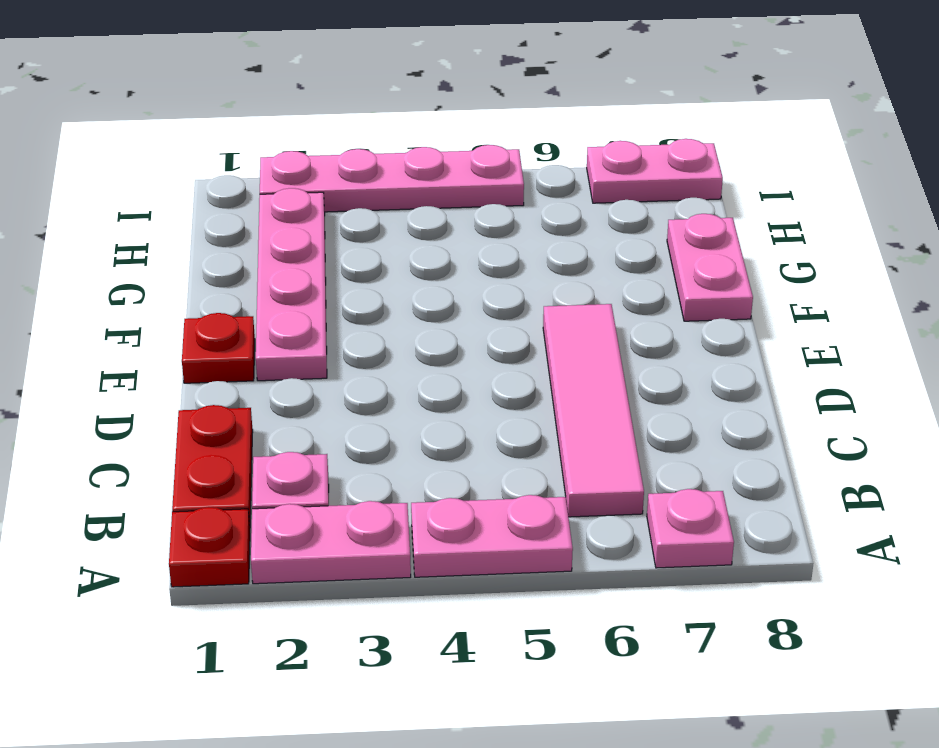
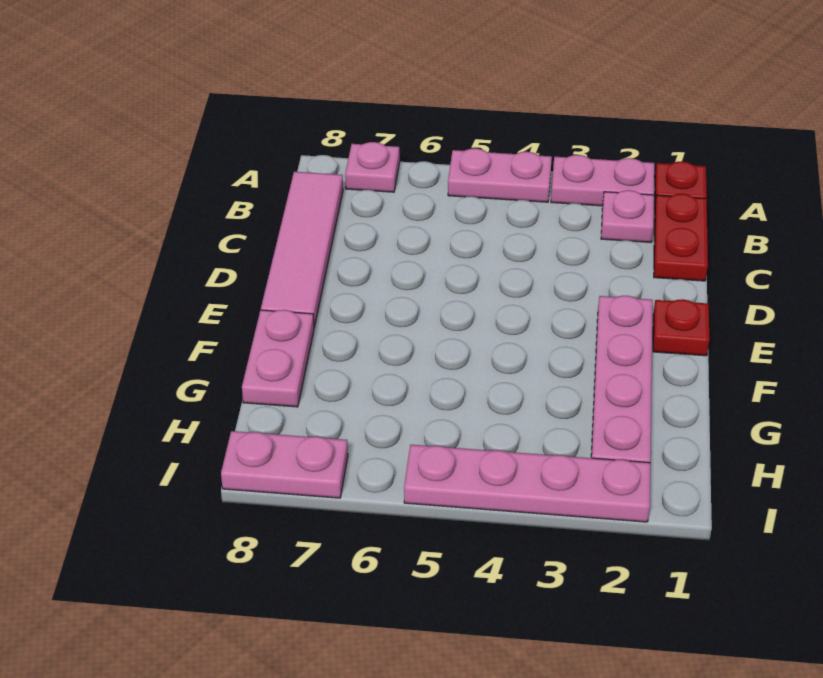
pink tile B6:E6 level 1 -> pink tile B8:E8 level 1

